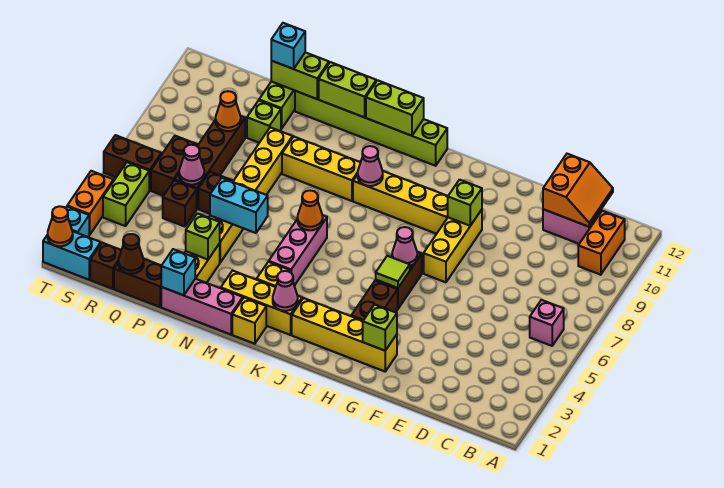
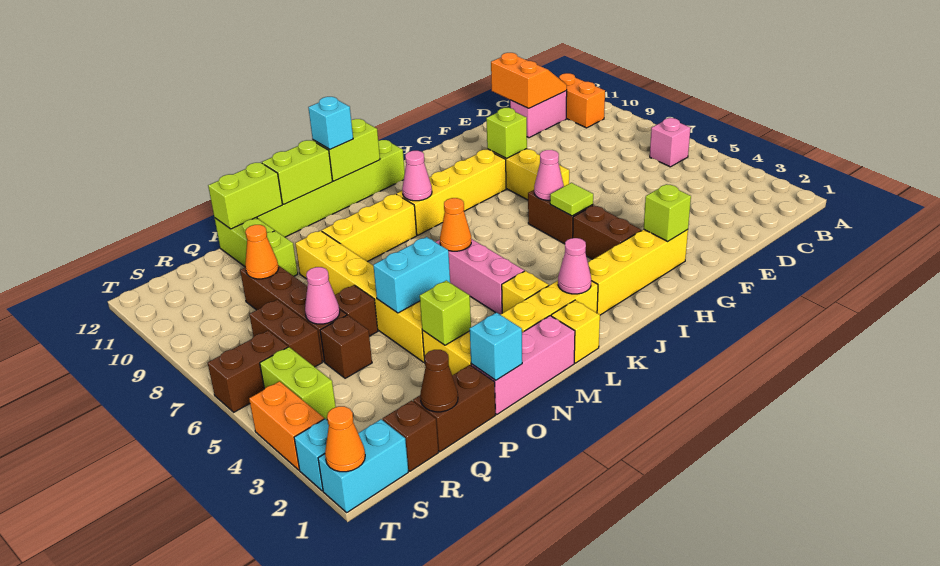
cyan brick P12 level 3 -> cyan brick L12 level 3

